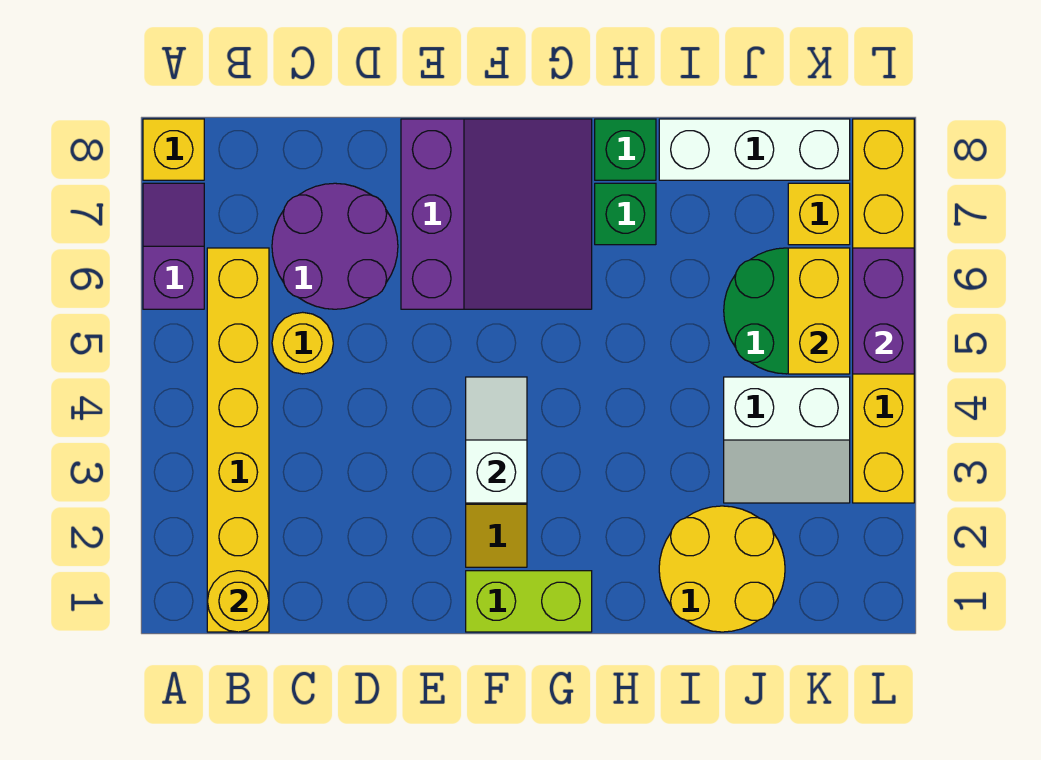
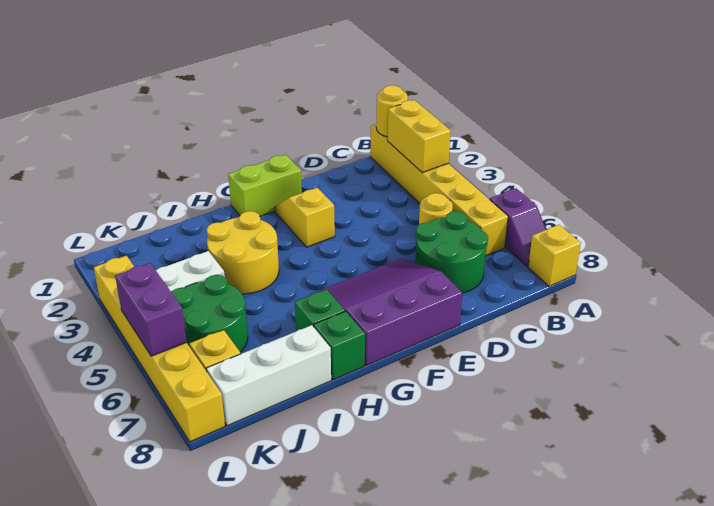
purple round brick C6:D7 level 1 -> green round brick C6:D7 level 1
purple slope E6:G8 level 1 top E -> purple slope E6:G8 level 1 top 8
white slope F3:F4 level 2 top 3 -> none
yellow round brick I1:J2 level 1 -> yellow round brick H3:I4 level 1
yellow brick K5:K6 level 2 -> yellow brick B2:B3 level 2

